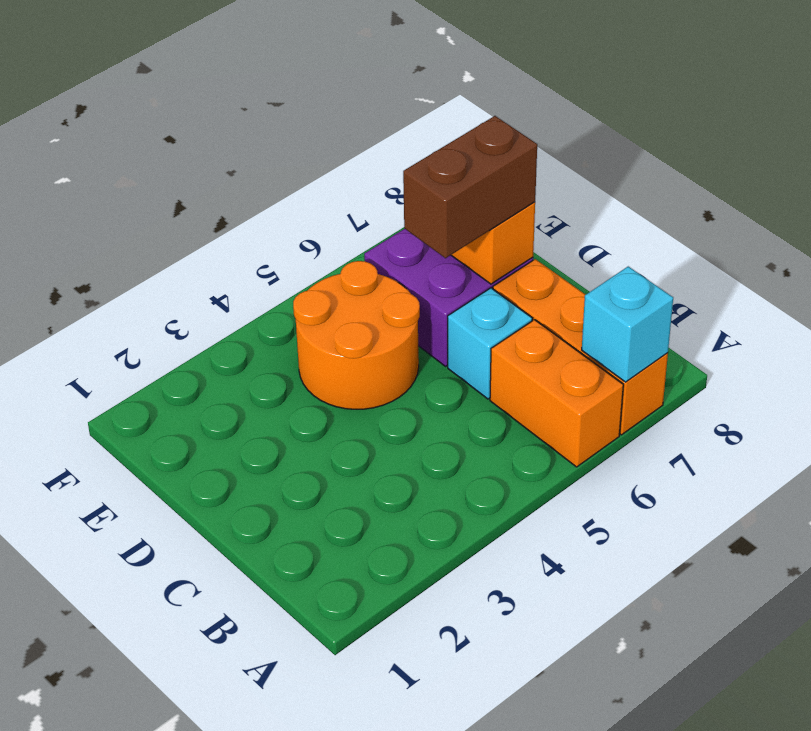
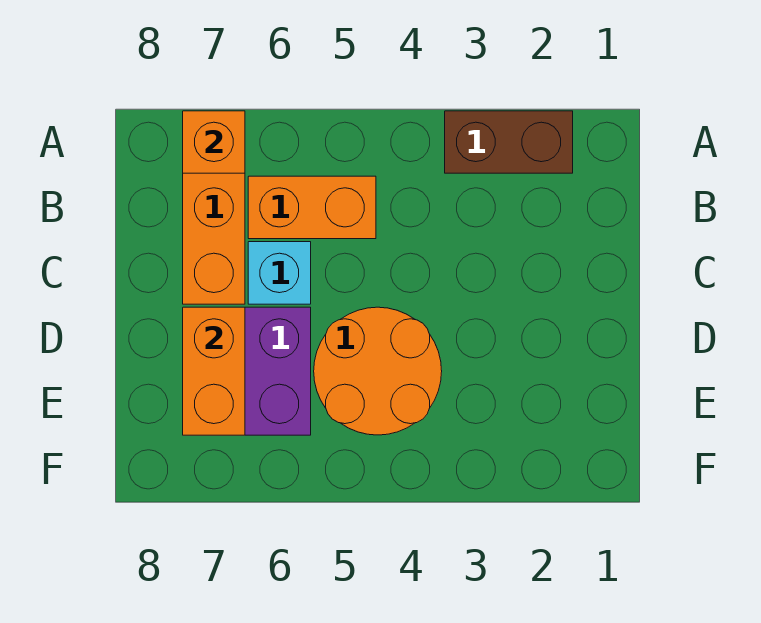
orange brick A6:B6 level 1 -> orange brick B5:B6 level 1
cyan brick A7 level 2 -> orange brick A7 level 2
brown brick D6:D7 level 3 -> brown brick A2:A3 level 1

